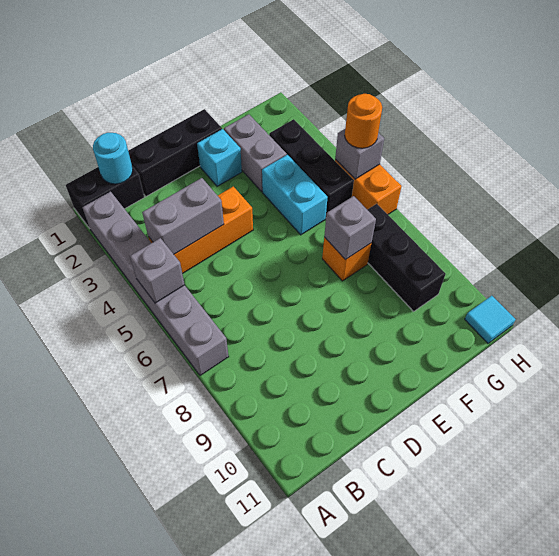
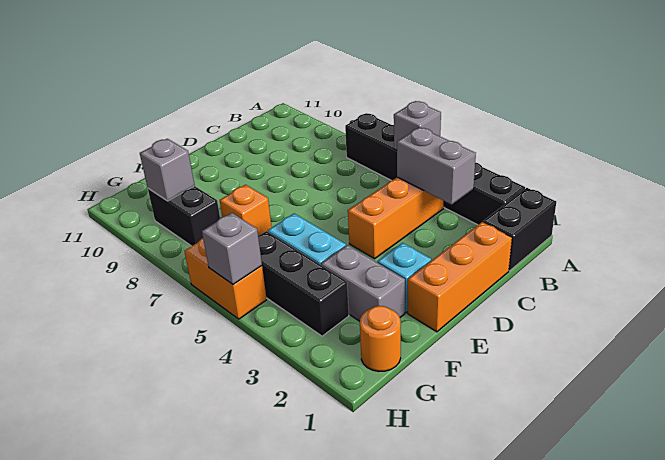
grey brick A2:A7 level 1 -> black brick A2:A7 level 1
cyan round brick B1 level 2 -> none
grey brick B4:C4 level 2 -> grey brick B3:B4 level 2
black brick C1:E1 level 1 -> orange brick C1:E1 level 1
grey brick F7 level 2 -> grey brick G9 level 2
black brick G7:G9 level 1 -> black brick G8:G9 level 1
orange round brick H5 level 3 -> orange round brick G1 level 1
cyan tile H11 level 1 -> none

